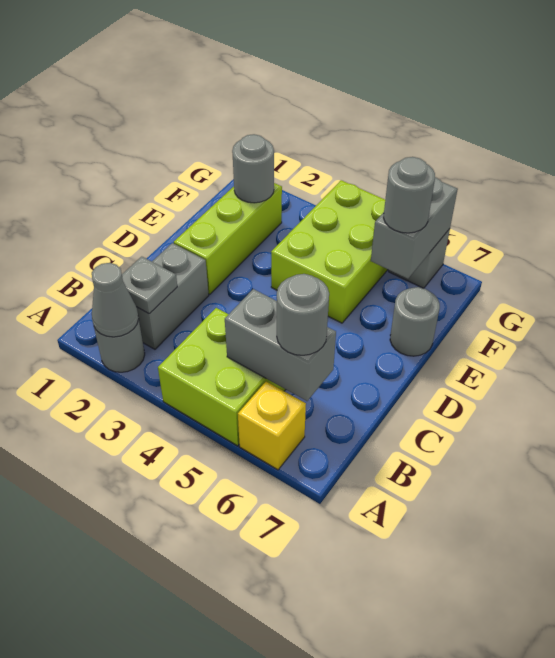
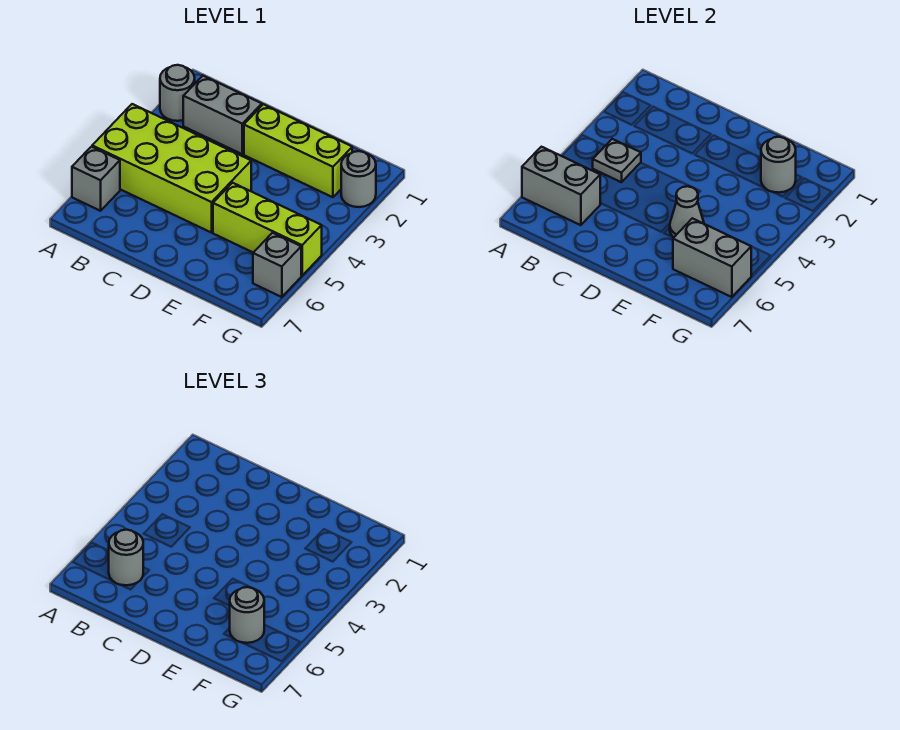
grey cone A2 level 2 -> grey cone E5 level 2
lime brick A4:B5 level 1 -> lime brick A4:D5 level 1
yellow brick A6 level 1 -> grey brick A6 level 1
grey plate B2 level 2 -> grey plate B4 level 2
grey brick B5:B6 level 2 -> grey brick A6:B6 level 2
lime brick E4:G5 level 1 -> lime brick E5:G5 level 1
grey round brick E7 level 1 -> grey round brick G2 level 1

